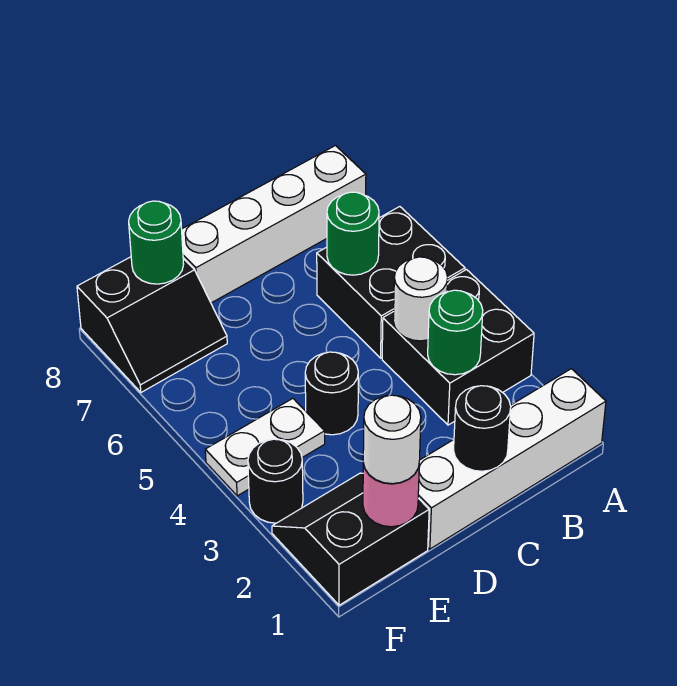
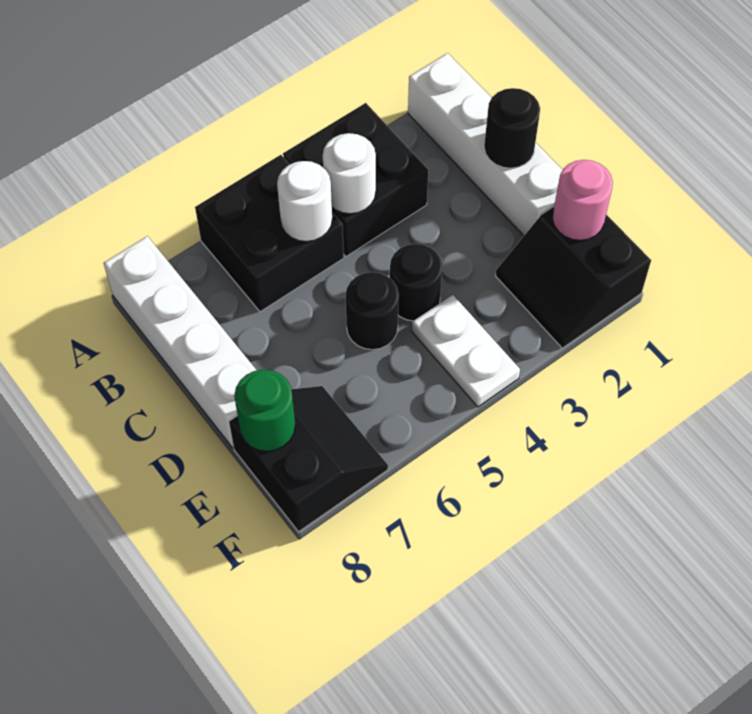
green round brick B3 level 2 -> none
green round brick B6 level 2 -> none
white round brick E1 level 3 -> white round brick B5 level 2
black round brick F3 level 1 -> black round brick D5 level 1

